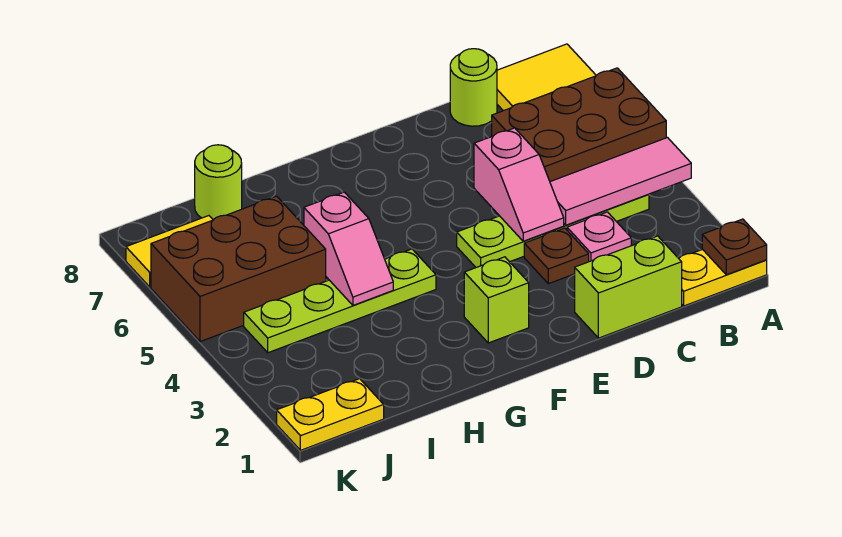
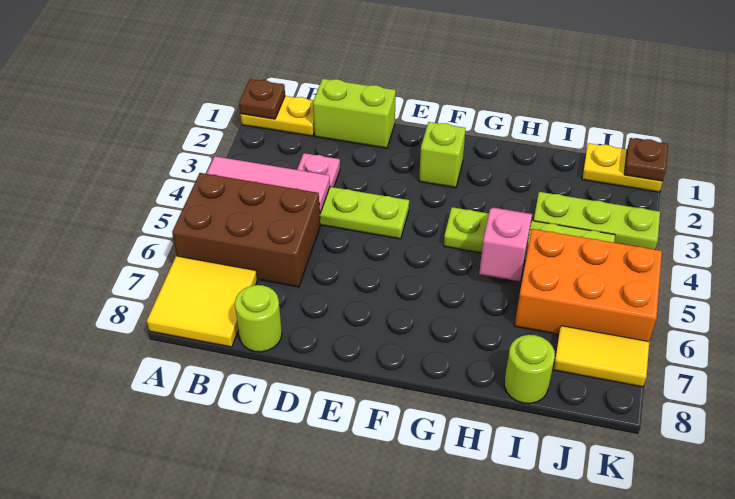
brown plate D3 level 1 -> brown plate K1 level 2
pink slope D4:D5 level 2 top 5 -> none
none -> lime plate I3:K3 level 1
brown brick I5:K6 level 1 -> orange brick I5:K6 level 1

